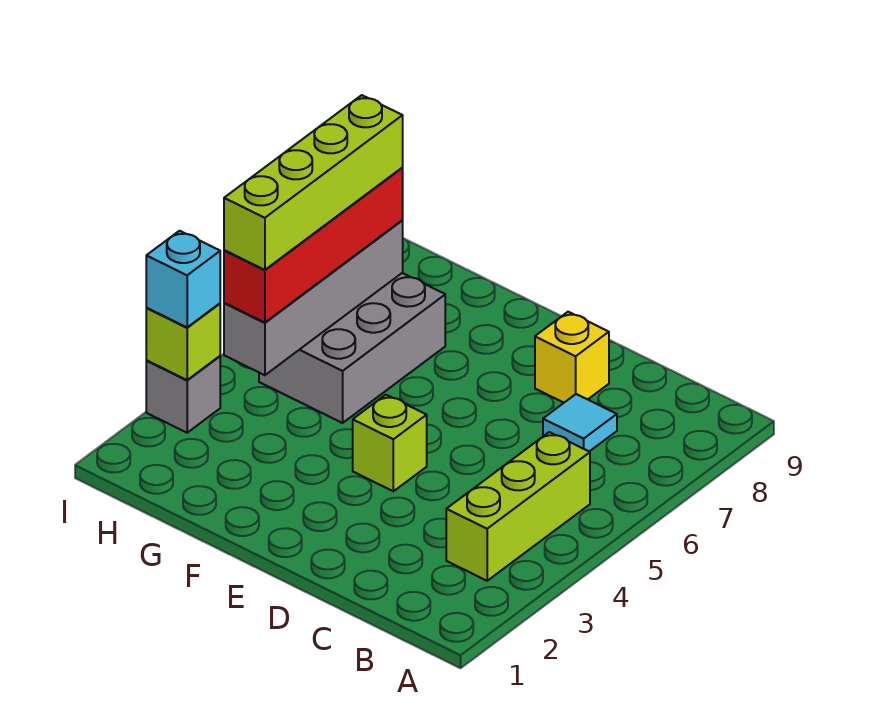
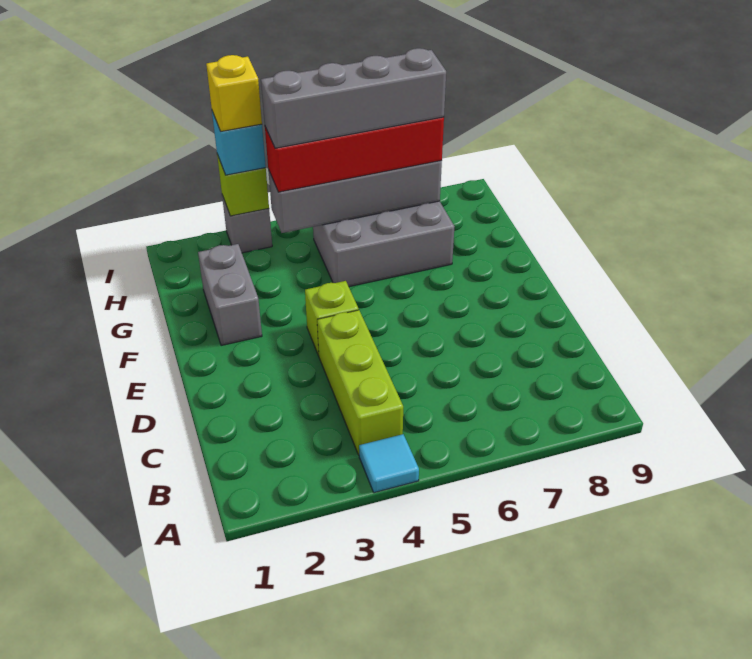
lime brick B3:B5 level 1 -> lime brick B4:D4 level 1
cyan tile C7 level 1 -> cyan tile A4 level 1
yellow brick D8 level 1 -> yellow brick I3 level 4
none -> grey brick F2:G2 level 1
lime brick H4:H7 level 4 -> grey brick H4:H7 level 4

